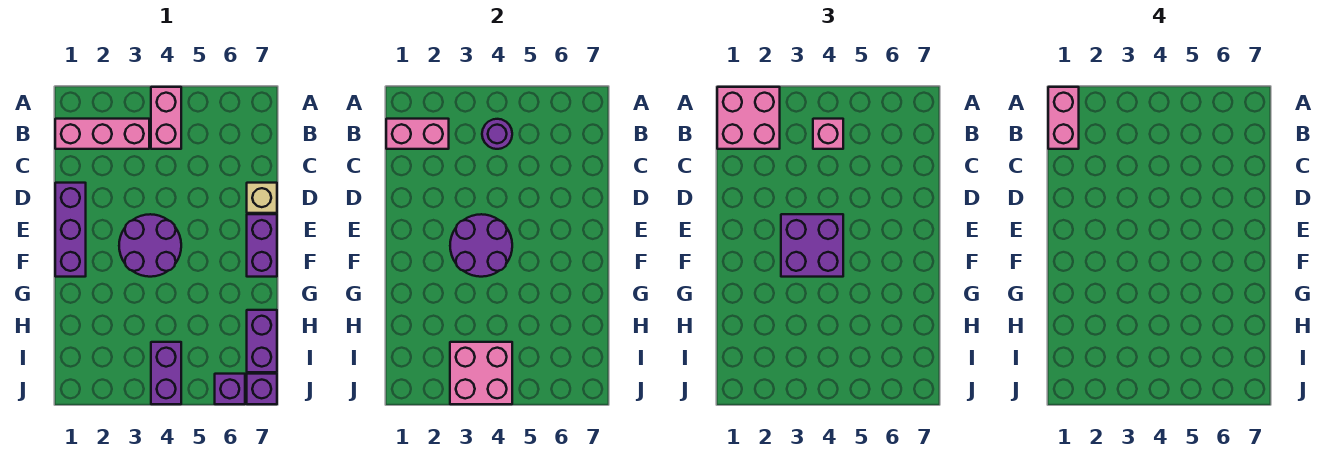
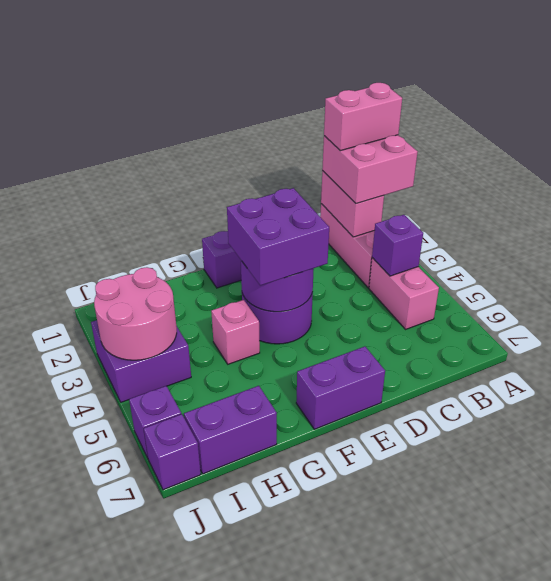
pink brick A4:B4 level 1 -> pink brick B4:B5 level 1
purple round brick B4 level 2 -> purple brick B4 level 2
pink brick B4 level 3 -> pink brick G4 level 1
tan brick D7 level 1 -> none
pink brick I3:J4 level 2 -> pink round brick I3:J4 level 2
purple brick I4:J4 level 1 -> purple brick I3:J4 level 1

